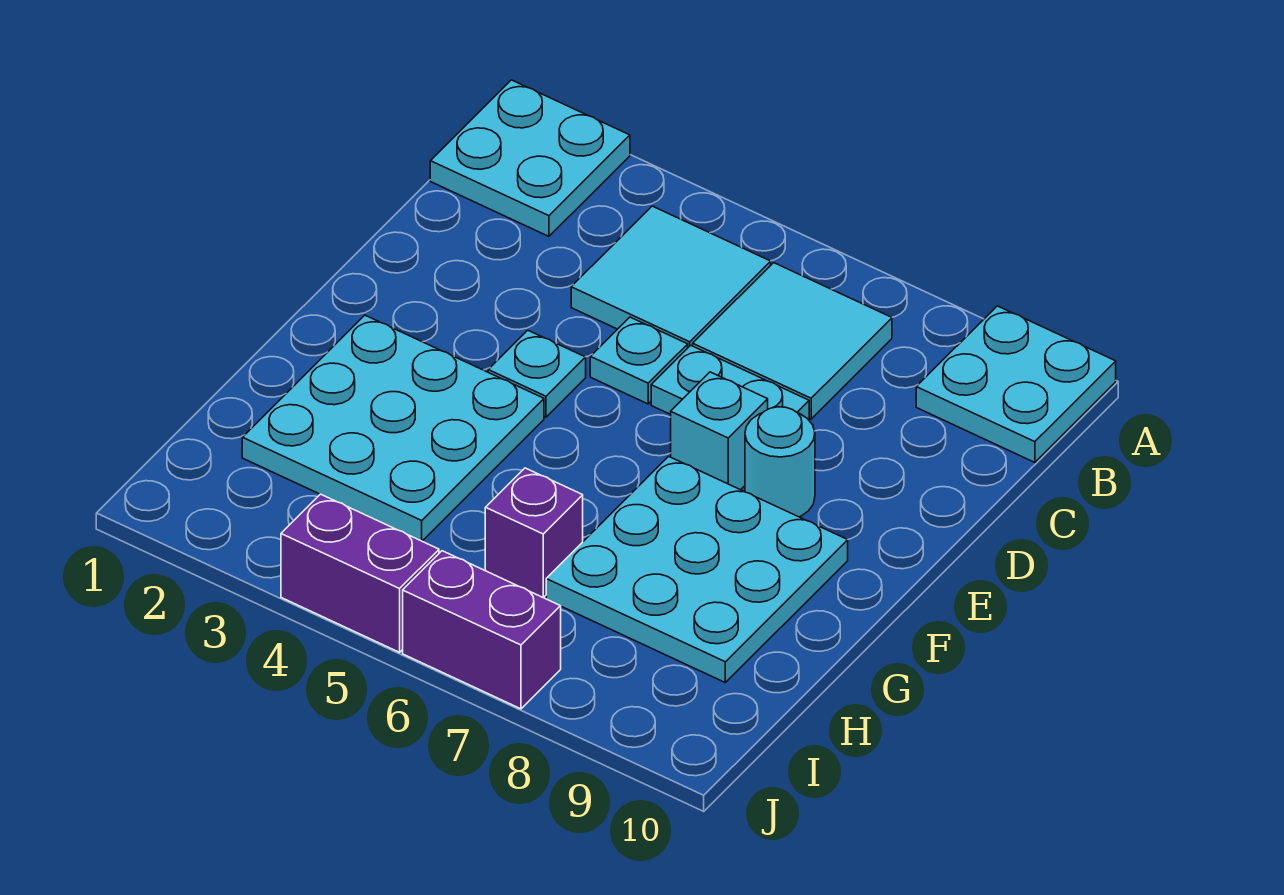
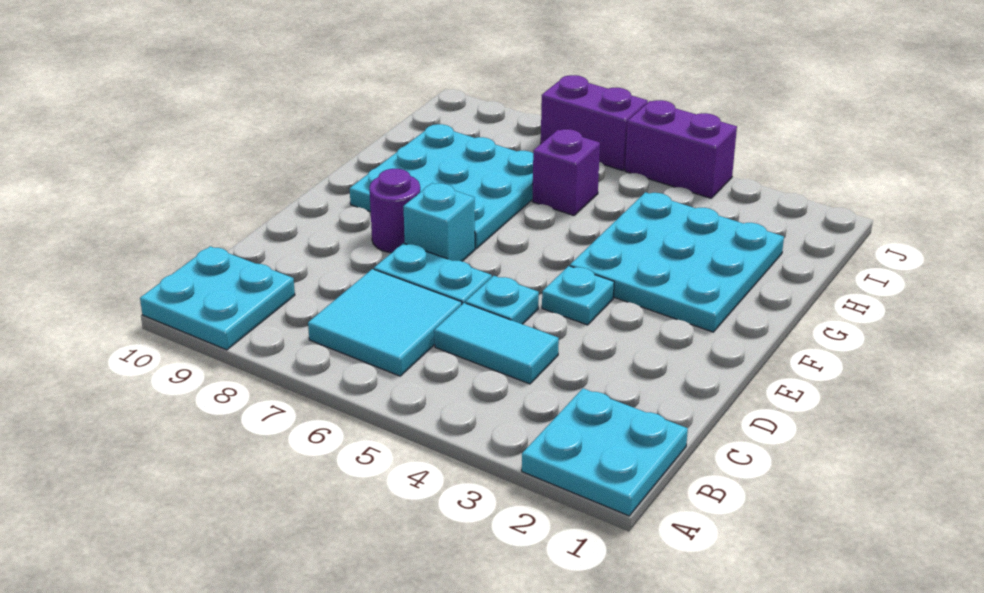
cyan tile B4:C5 level 1 -> cyan tile C4:C5 level 1
cyan round brick E8 level 1 -> purple round brick E8 level 1

